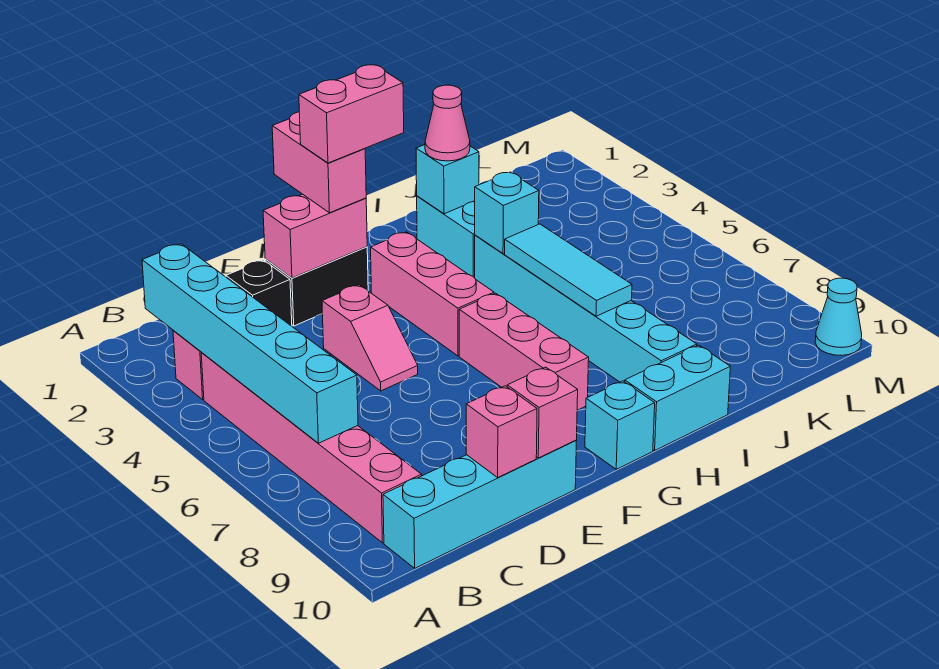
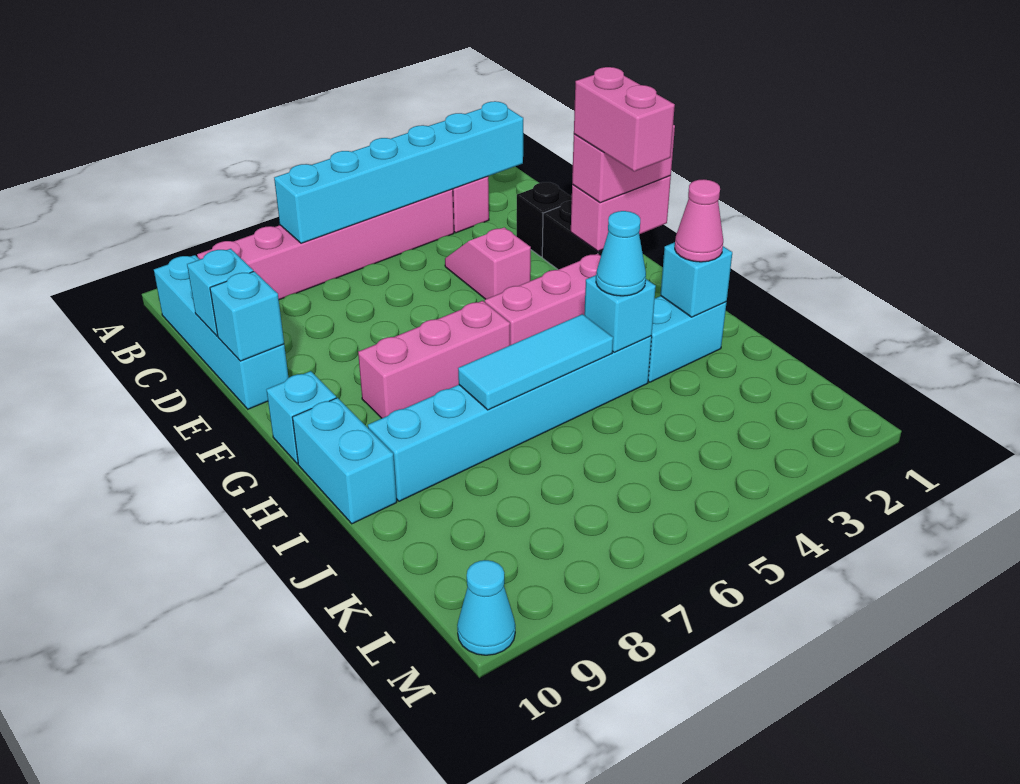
pink brick D10 level 2 -> cyan brick D10 level 2
pink brick E2:F2 level 2 -> pink brick F1:F2 level 2
pink slope E4:E5 level 1 top 4 -> pink slope D4:E4 level 1 top E
pink brick E10 level 2 -> cyan brick E10 level 2
none -> cyan cone I4 level 3

